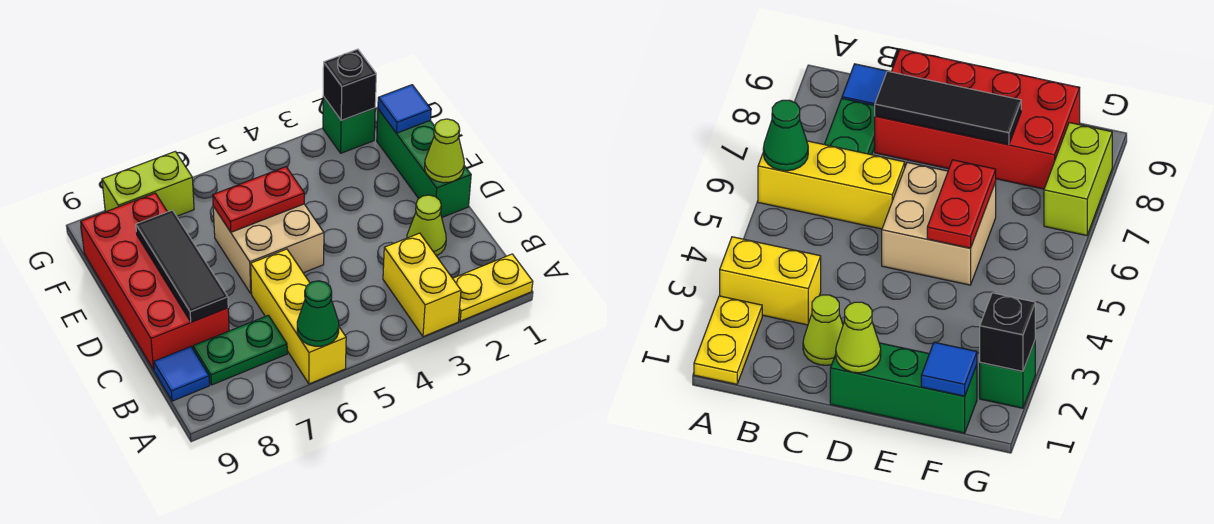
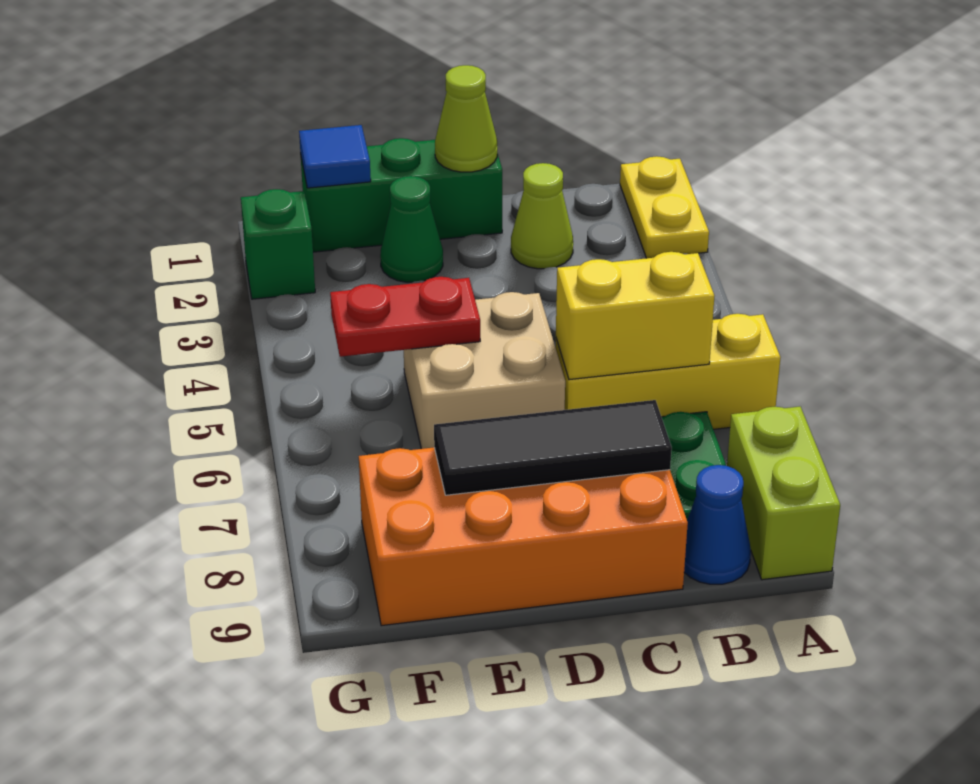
yellow brick A3:B3 level 1 -> yellow brick B6:C6 level 2
green cone A6 level 2 -> green cone E2 level 1
blue tile B9 level 1 -> blue cone B9 level 1
red brick C8:F9 level 1 -> orange brick C8:F9 level 1
red plate E5:E6 level 2 -> red plate E5:F5 level 2
black brick G2 level 2 -> none
lime brick G7:G8 level 1 -> lime brick A8:A9 level 1

